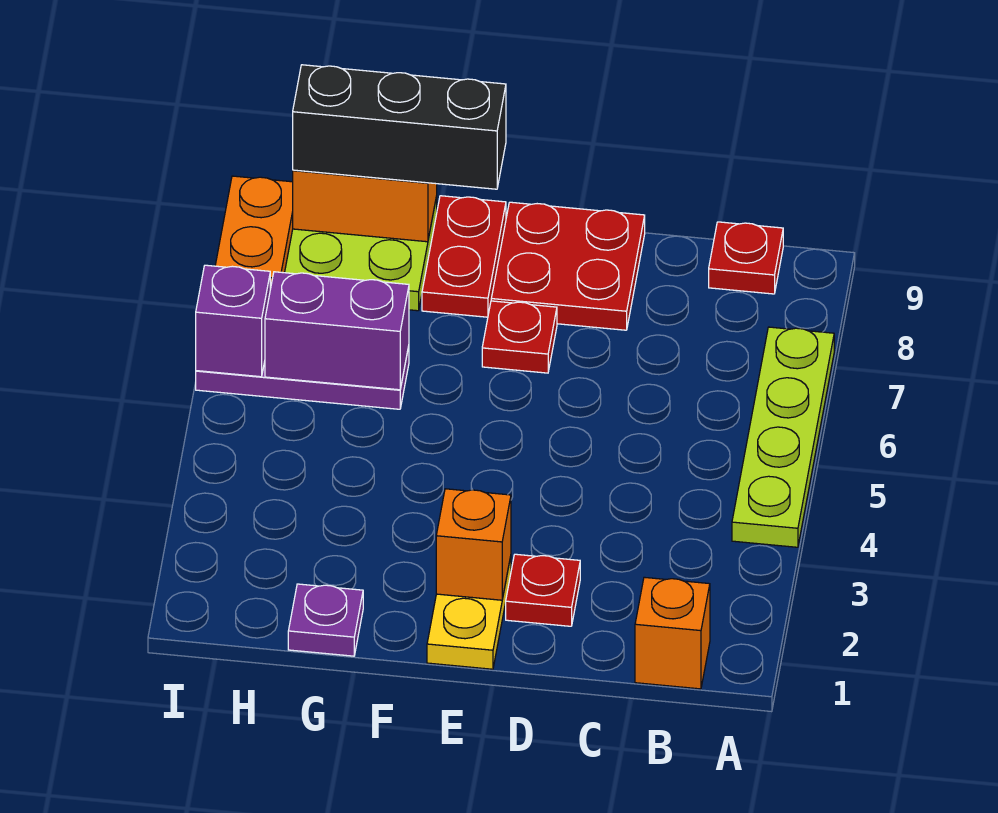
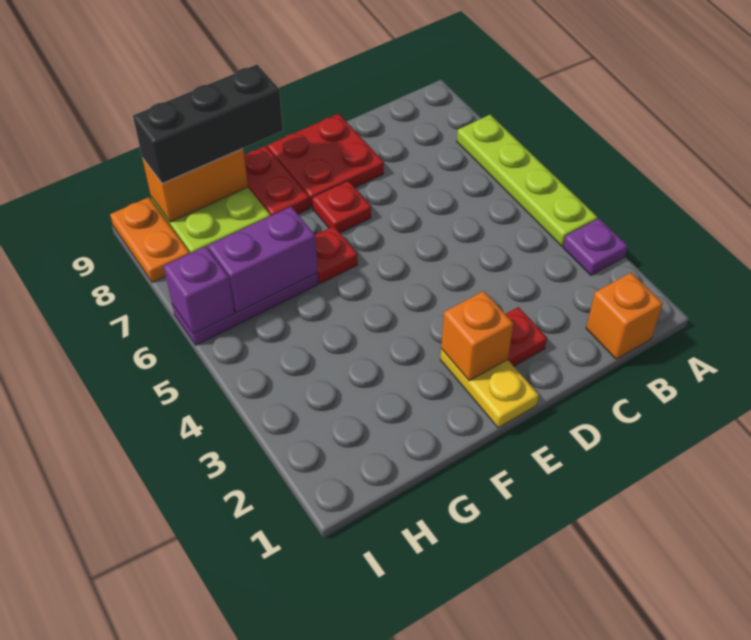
red plate B9 level 1 -> red plate F6 level 1
purple plate G1 level 1 -> purple plate A3 level 1

